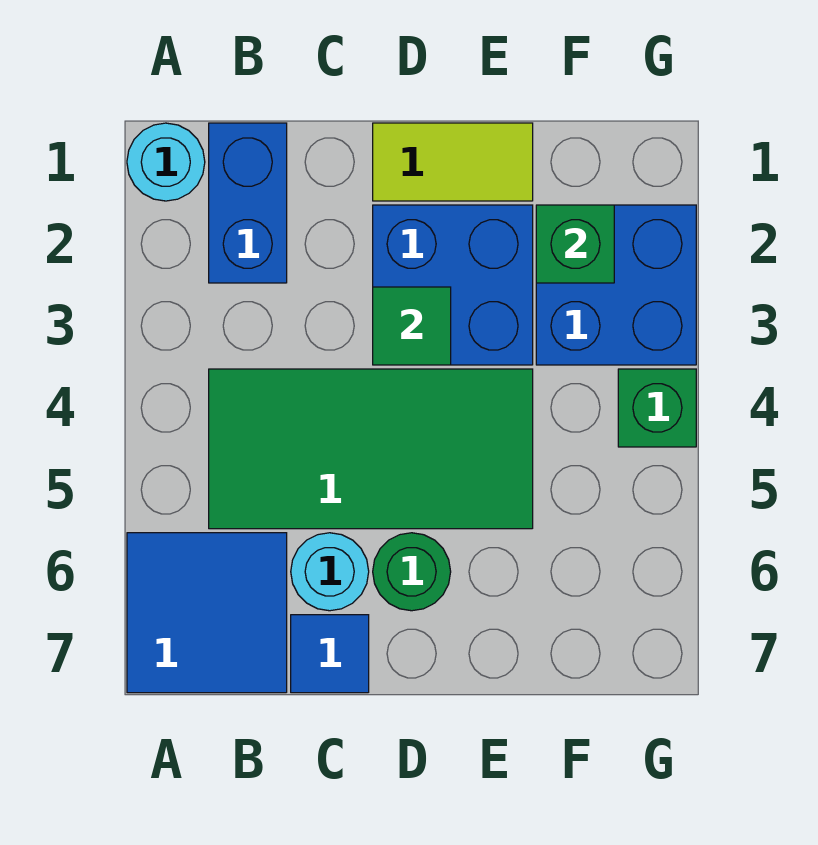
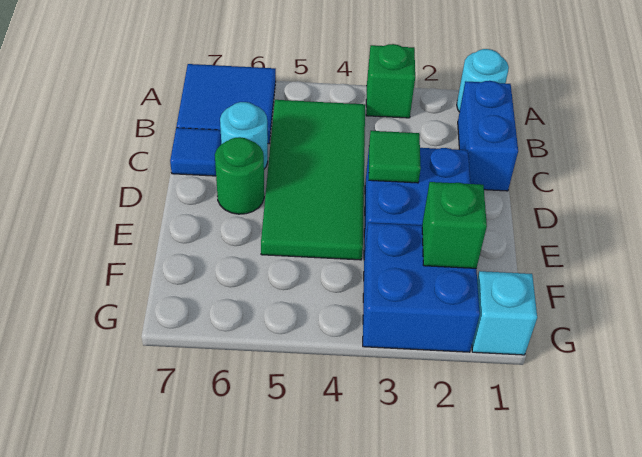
blue brick B1:B2 level 1 -> blue brick B1:C1 level 1
lime tile D1:E1 level 1 -> none
none -> cyan brick G1 level 1
green brick G4 level 1 -> green brick A3 level 1

